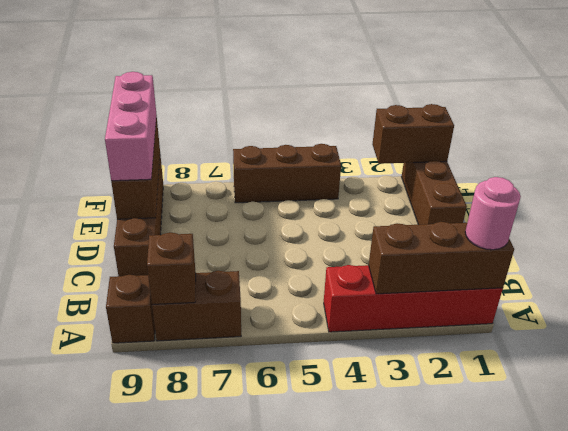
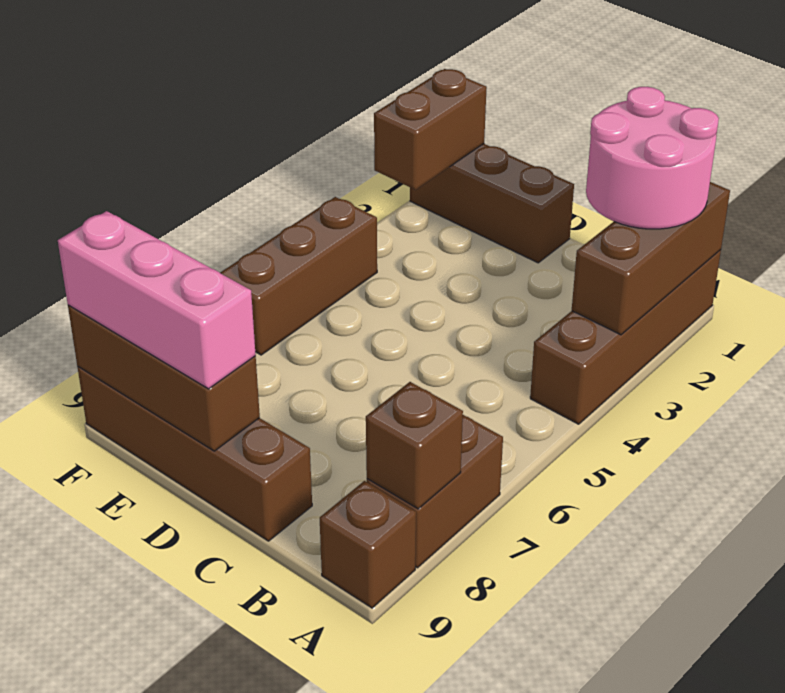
red brick A1:A4 level 1 -> brown brick A1:A4 level 1
pink round brick A1 level 3 -> pink round brick A1:B2 level 3

